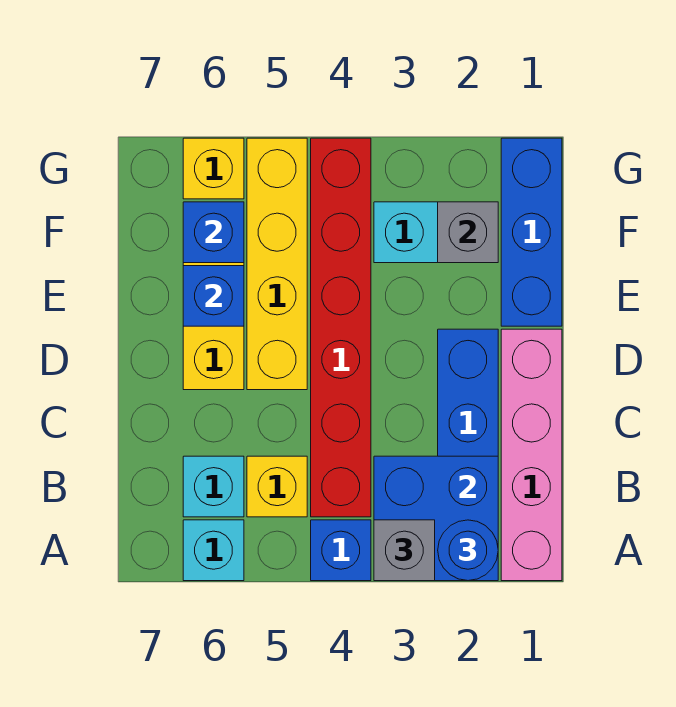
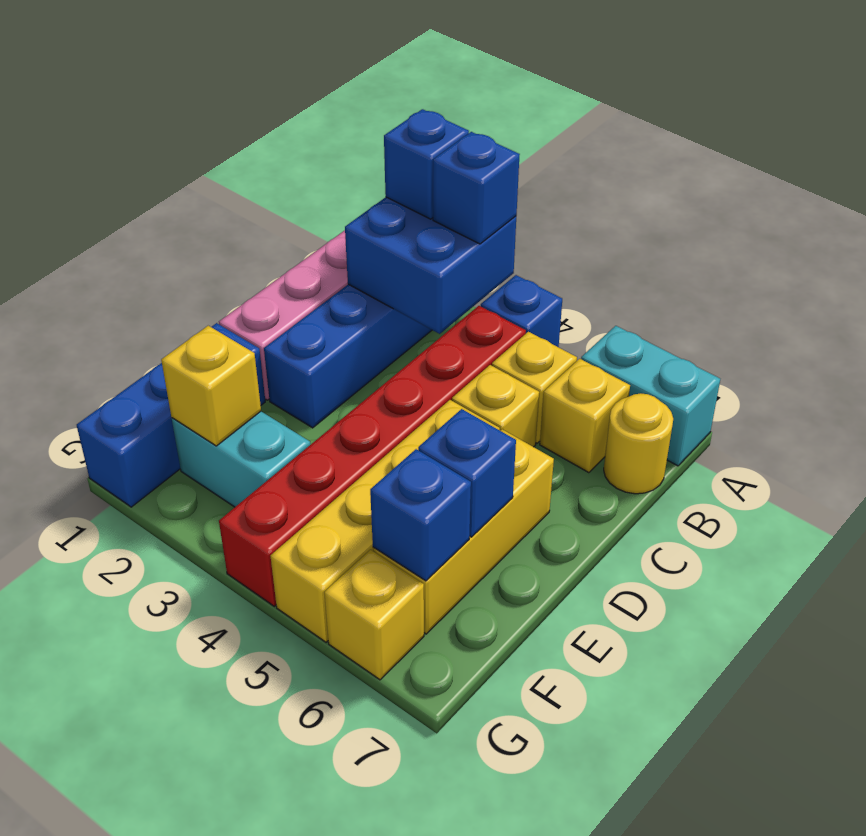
blue round brick A2 level 3 -> blue brick A2 level 3
grey brick A3 level 3 -> blue brick A3 level 3
cyan brick A6 level 1 -> cyan brick A6:A7 level 1
cyan brick B6 level 1 -> yellow brick B6 level 1
none -> yellow round brick B7 level 1
none -> yellow brick C5 level 1
grey brick F2 level 2 -> yellow brick F2 level 2

